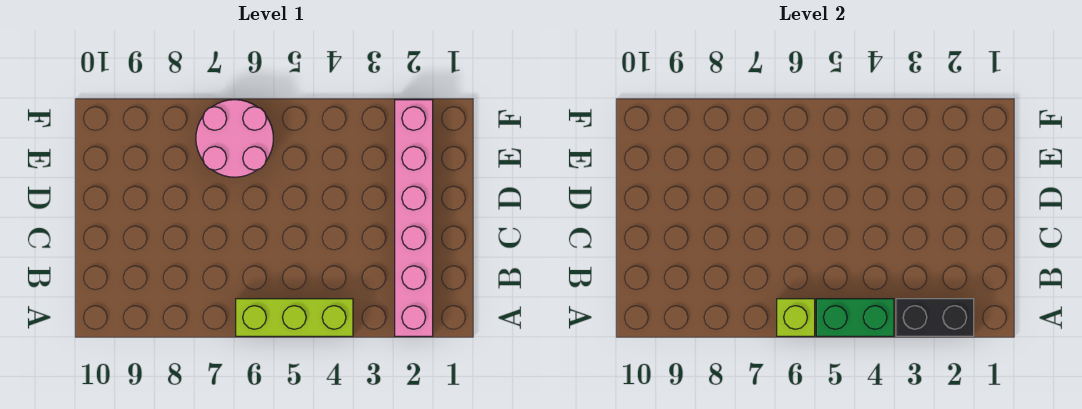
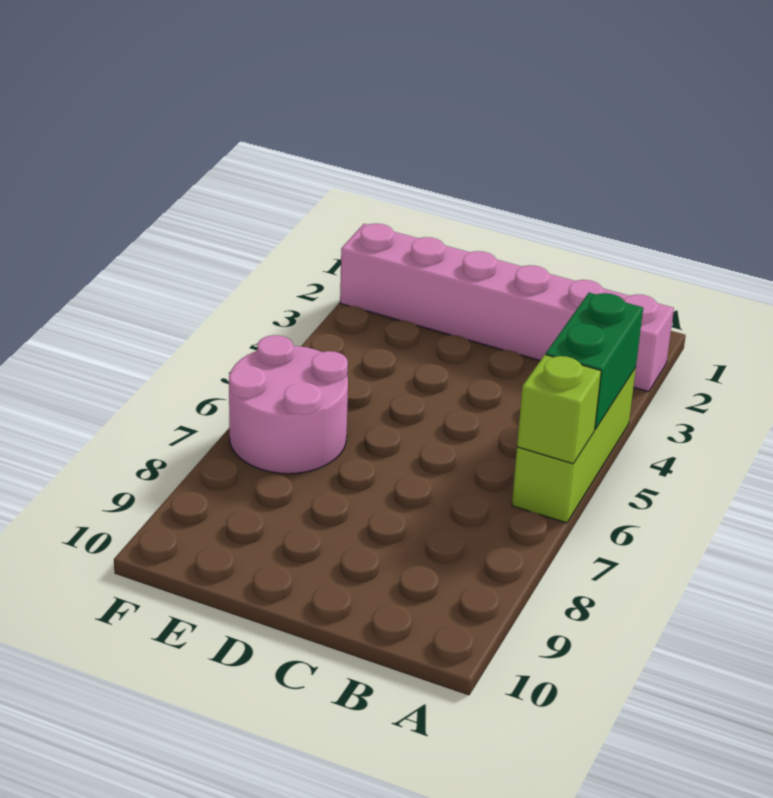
black brick A2:A3 level 2 -> none

